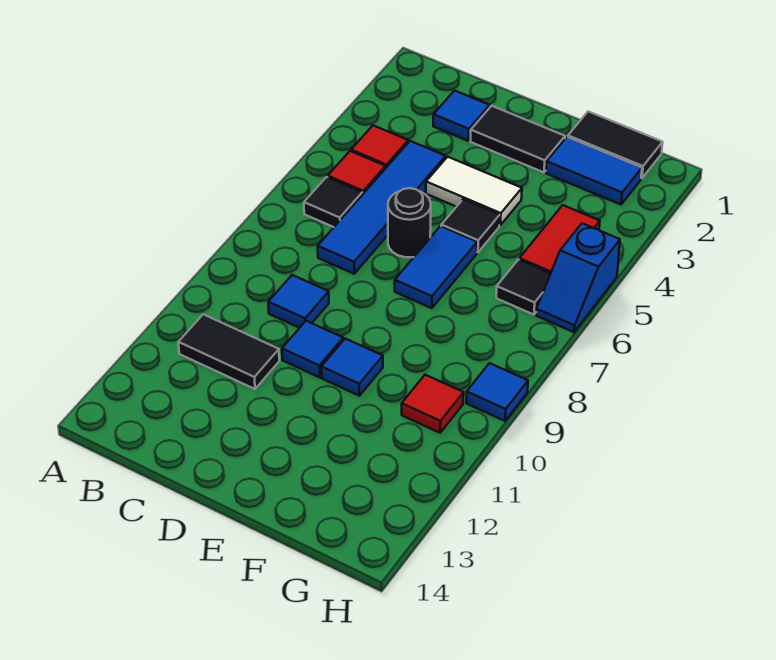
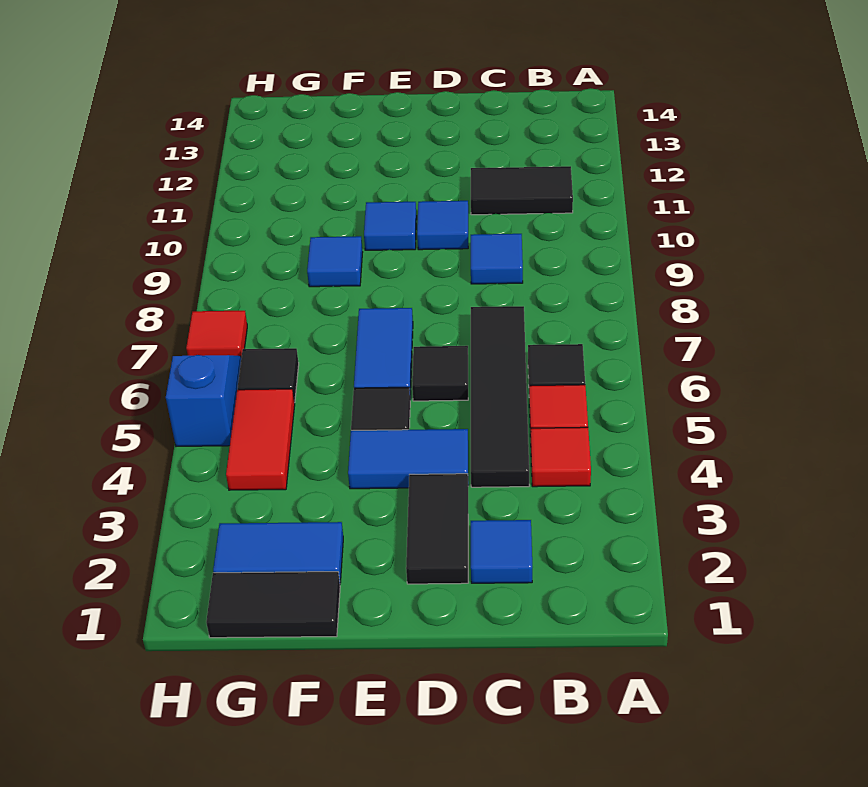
blue tile C4:C7 level 1 -> black tile C4:C7 level 1
black tile D2:E2 level 1 -> black tile D2:D3 level 1
white tile D4:E4 level 1 -> blue tile D4:E4 level 1
black round brick D6 level 1 -> black tile D6 level 1
red tile G10 level 1 -> red tile H7 level 1
blue tile H9 level 1 -> blue tile F9 level 1

